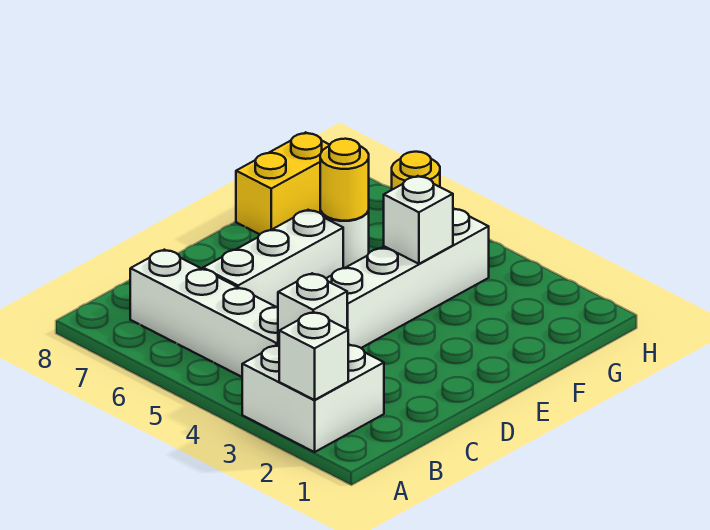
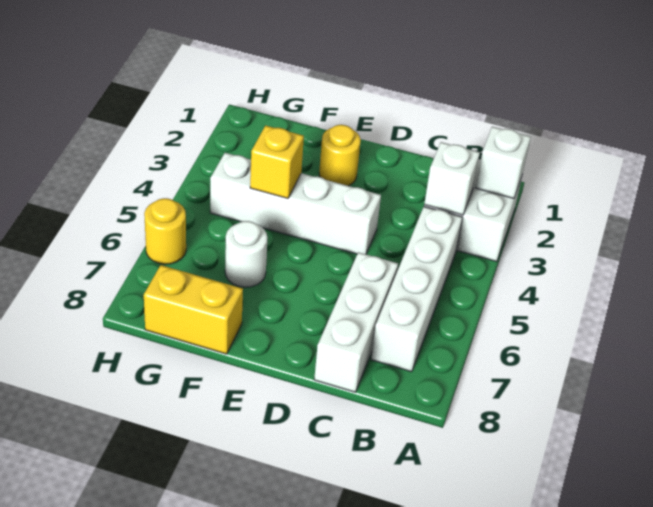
white brick C6:E6 level 1 -> white brick C6:C8 level 1
white brick F4 level 2 -> yellow brick F4 level 2
yellow round brick F6 level 2 -> yellow round brick E2 level 1

